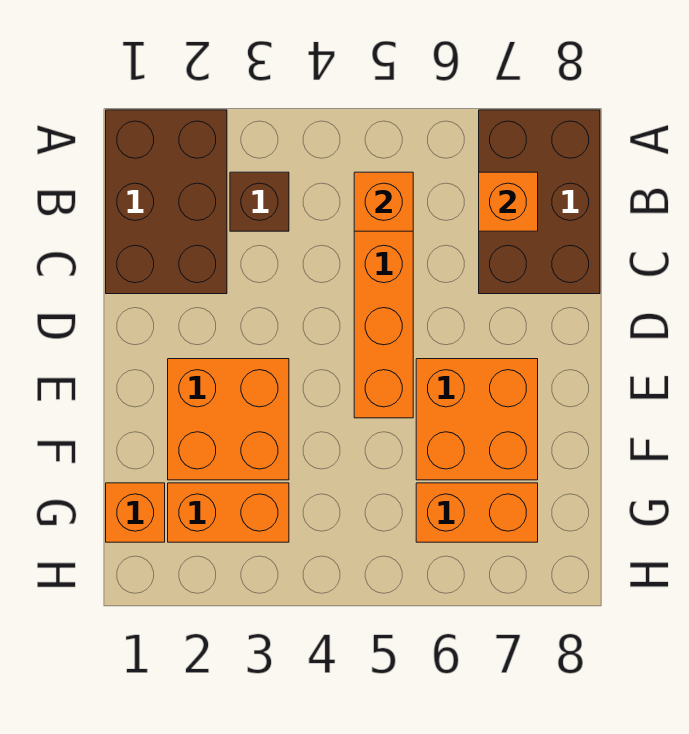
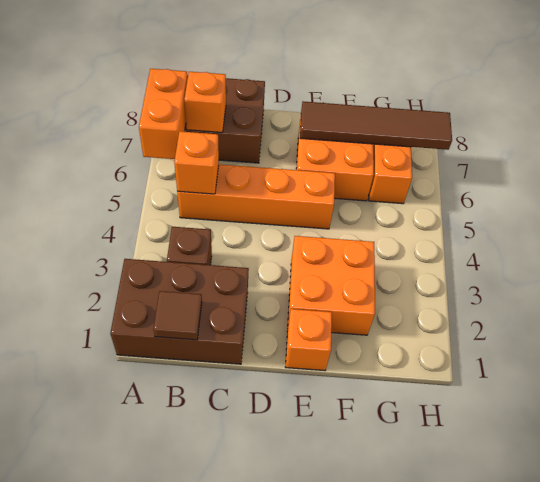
none -> brown tile B1 level 2
none -> brown tile E7:H7 level 2
orange brick G1 level 1 -> orange brick E1 level 1
orange brick G2:G3 level 1 -> orange brick A6:A7 level 2

